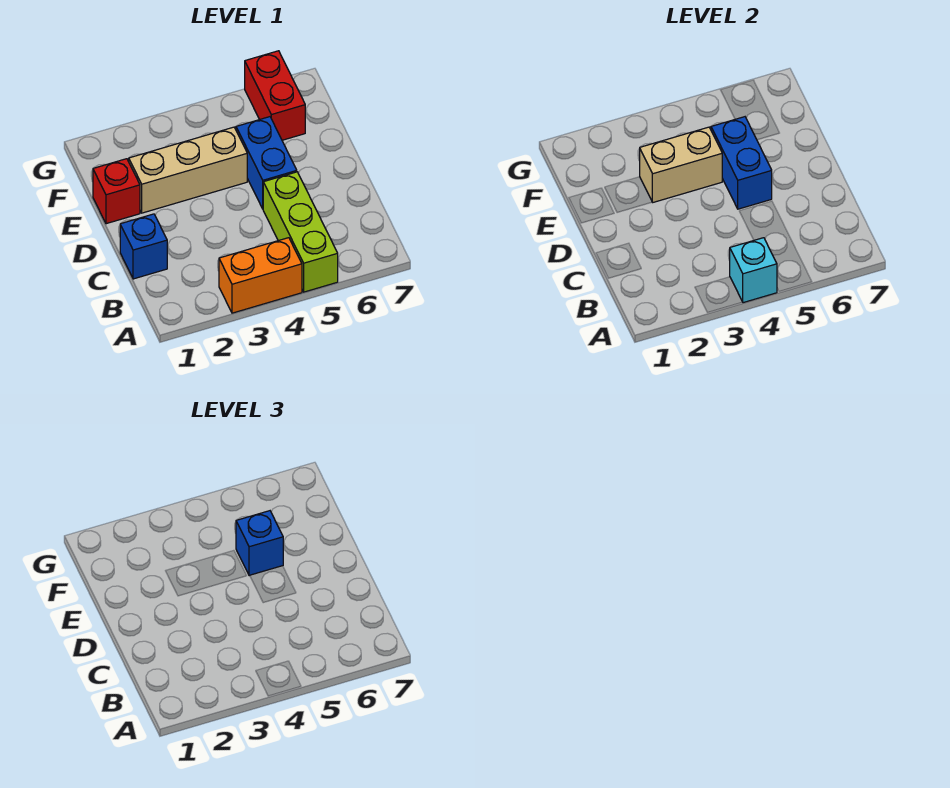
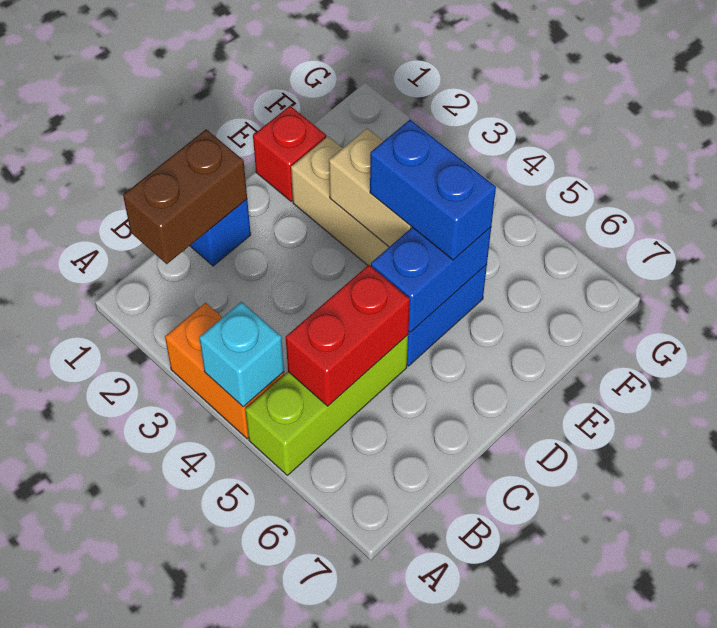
none -> brown brick B1:C1 level 2
blue brick E5 level 3 -> blue brick E4:E5 level 3
red brick F6:G6 level 1 -> red brick B5:C5 level 2

